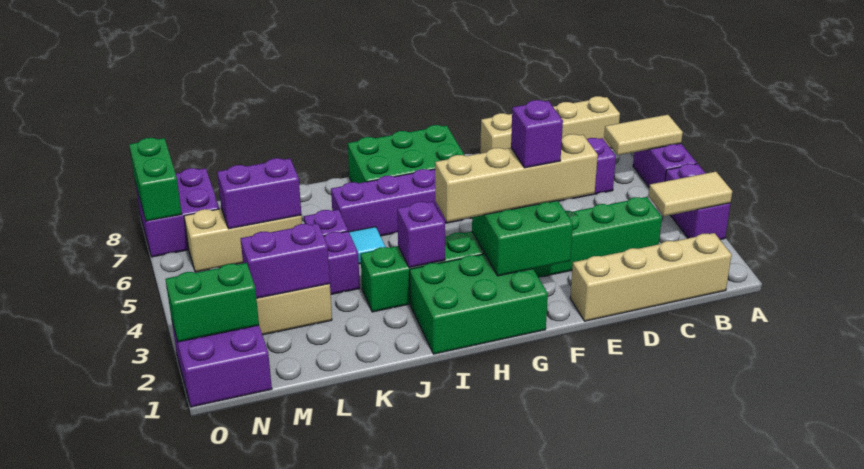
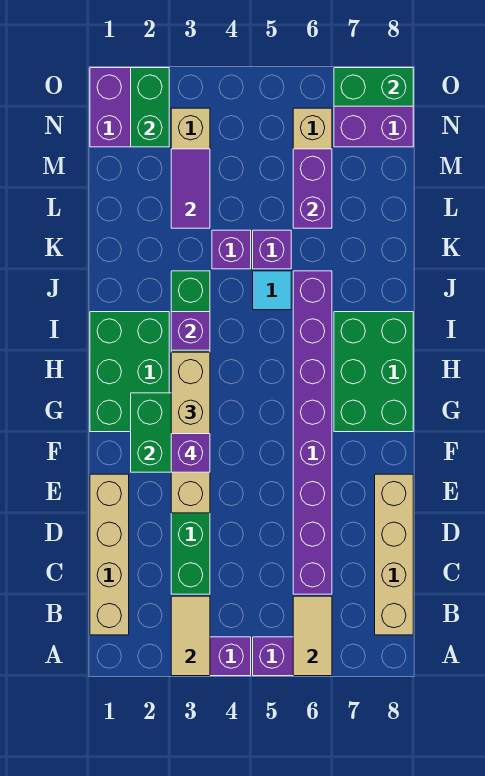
purple brick L3:M3 level 2 -> purple tile L3:M3 level 2

